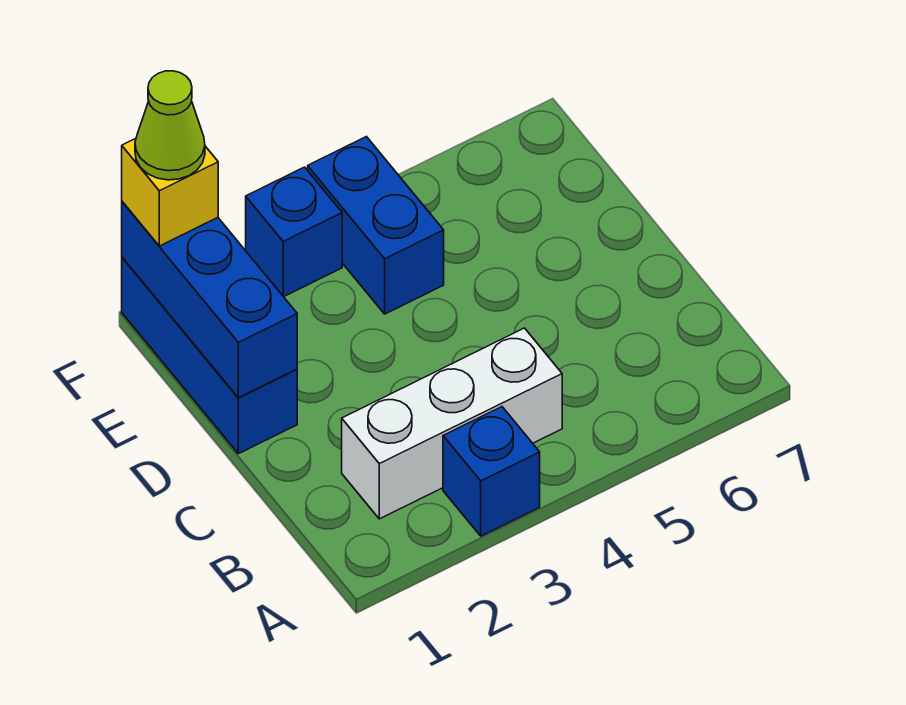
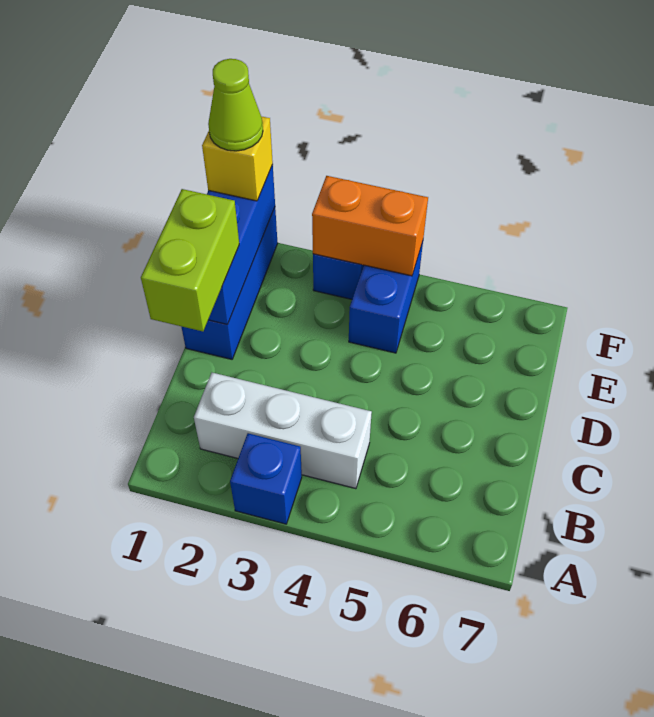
none -> lime brick C1:D1 level 3
none -> orange brick F3:F4 level 2

